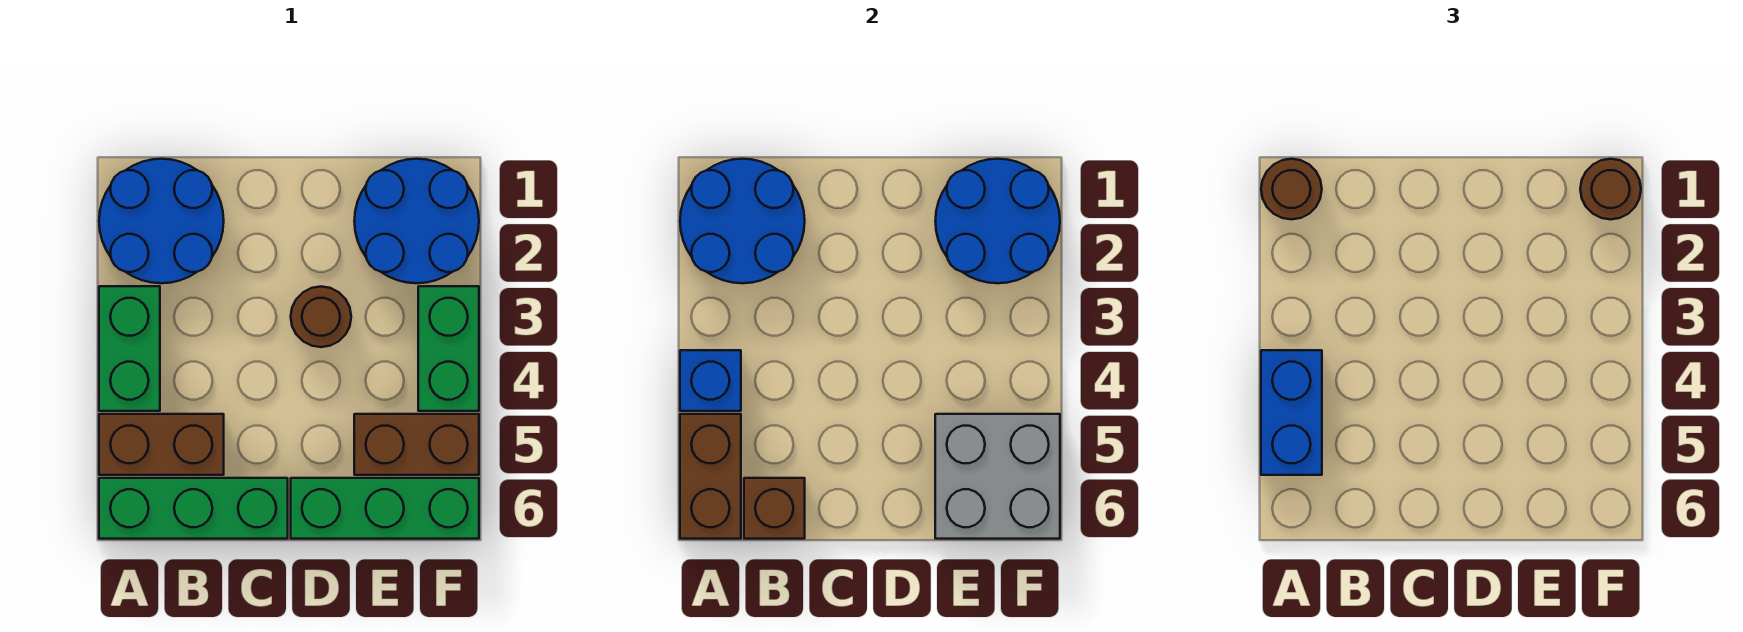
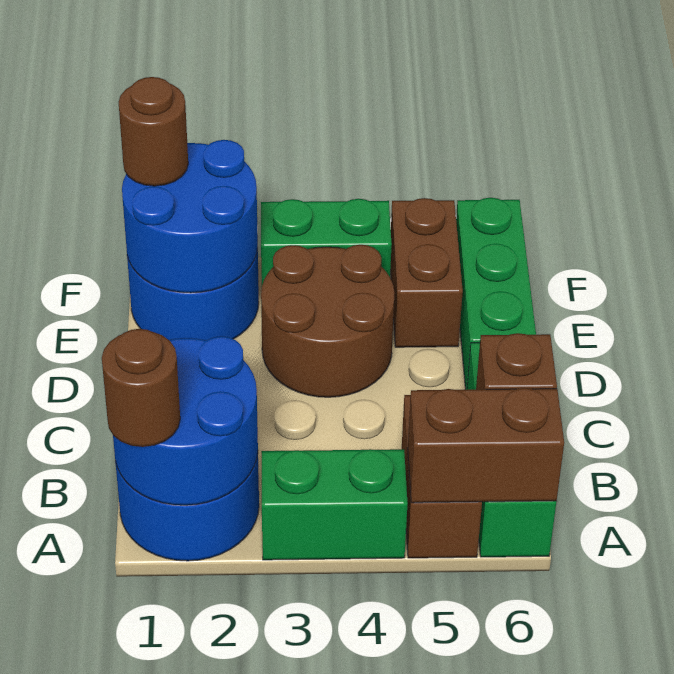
blue brick A4 level 2 -> none
blue brick A4:A5 level 3 -> none
brown round brick D3 level 1 -> brown round brick D3:E4 level 1
grey brick E5:F6 level 2 -> none

